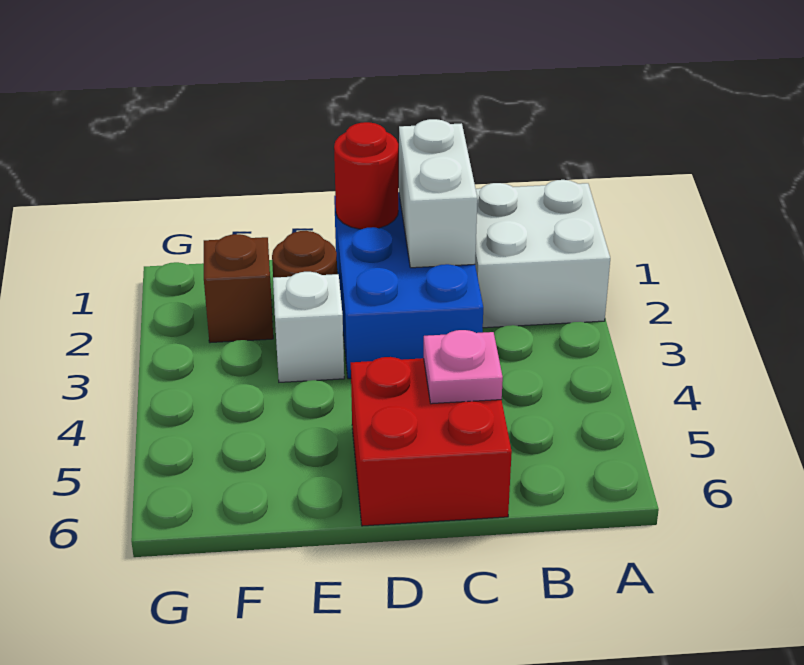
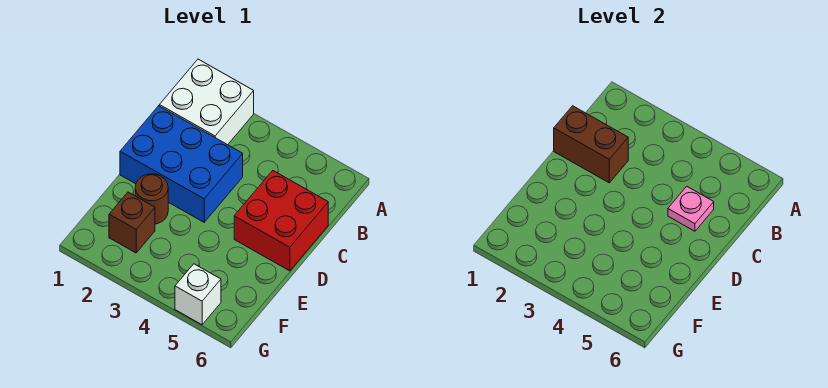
white brick C1:C2 level 2 -> brown brick C1:C2 level 2
red round brick D1 level 2 -> none
white brick E3 level 1 -> white brick G5 level 1

